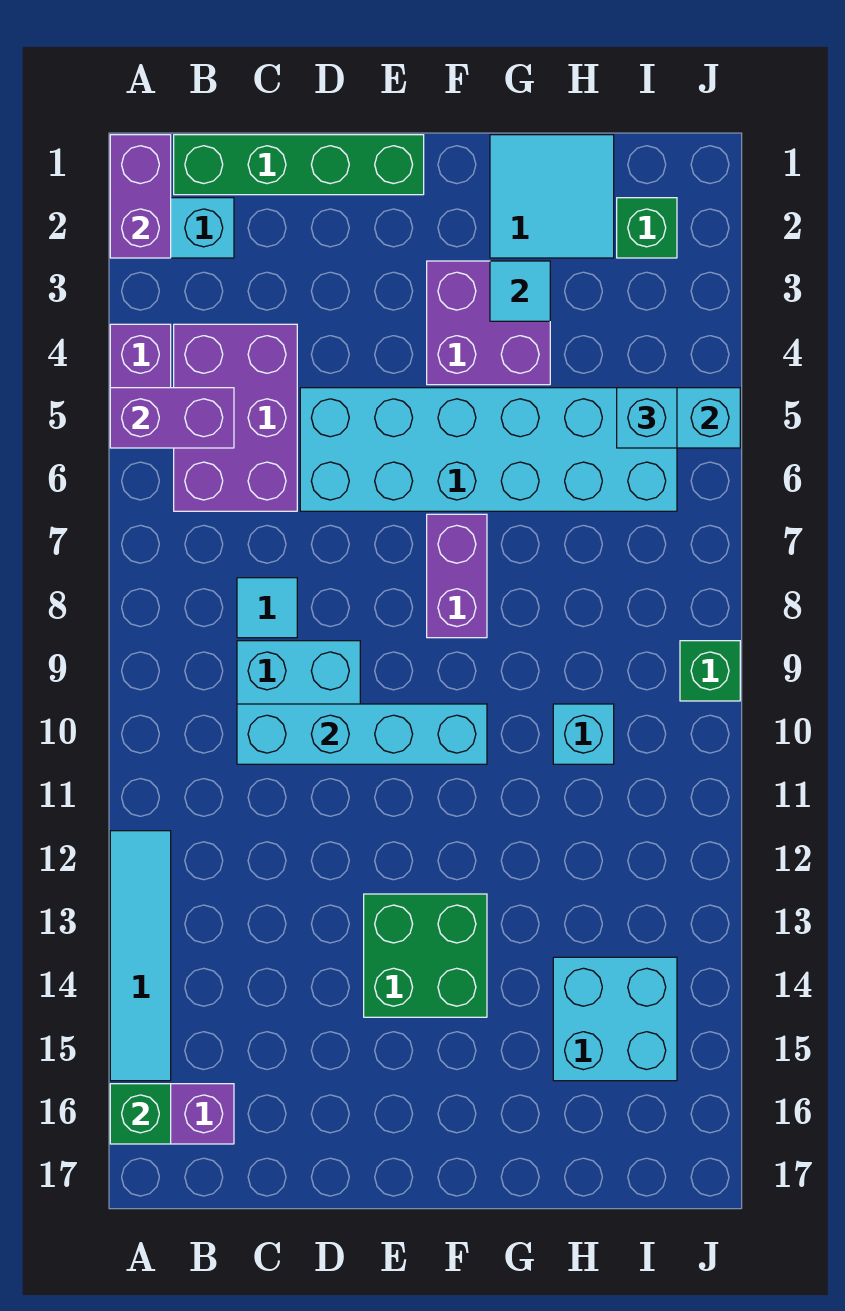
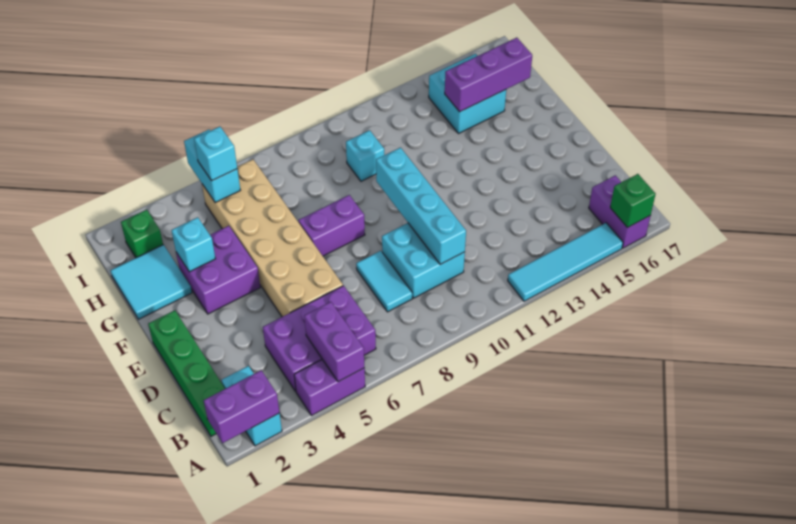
cyan tile C8 level 1 -> cyan tile C8:D8 level 1
cyan brick D5:I6 level 1 -> tan brick D5:I6 level 1
green brick E13:F14 level 1 -> none
cyan tile G3 level 2 -> cyan brick G3 level 2
none -> purple brick H14:H16 level 2
green brick J9 level 1 -> none

